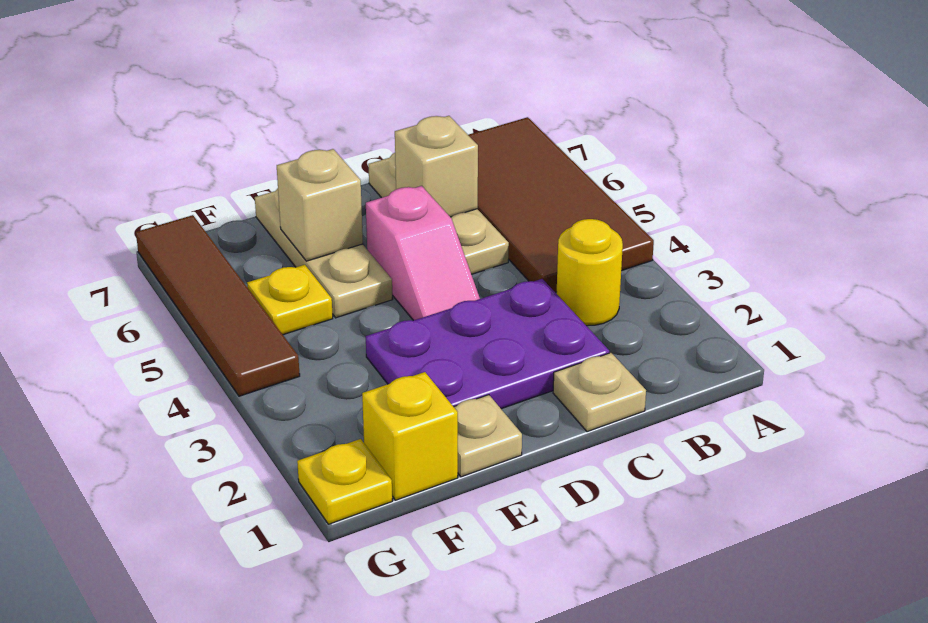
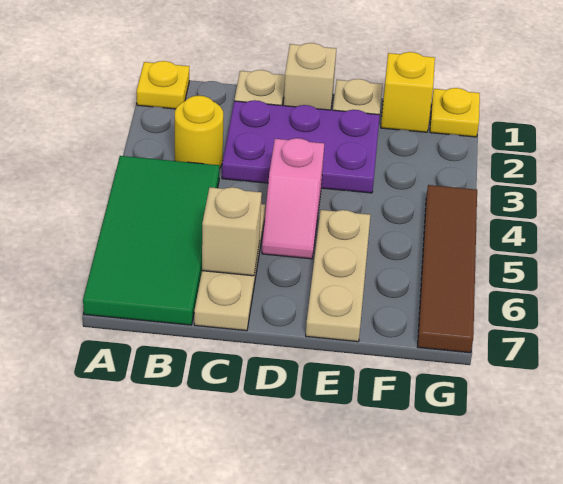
brown tile A4:B7 level 1 -> green tile A4:B7 level 1
pink slope D4:D5 level 1 top 5 -> pink slope D4:D5 level 1 top 4
tan brick E6 level 2 -> tan brick D1 level 1
yellow plate F5 level 1 -> yellow plate A1 level 1

